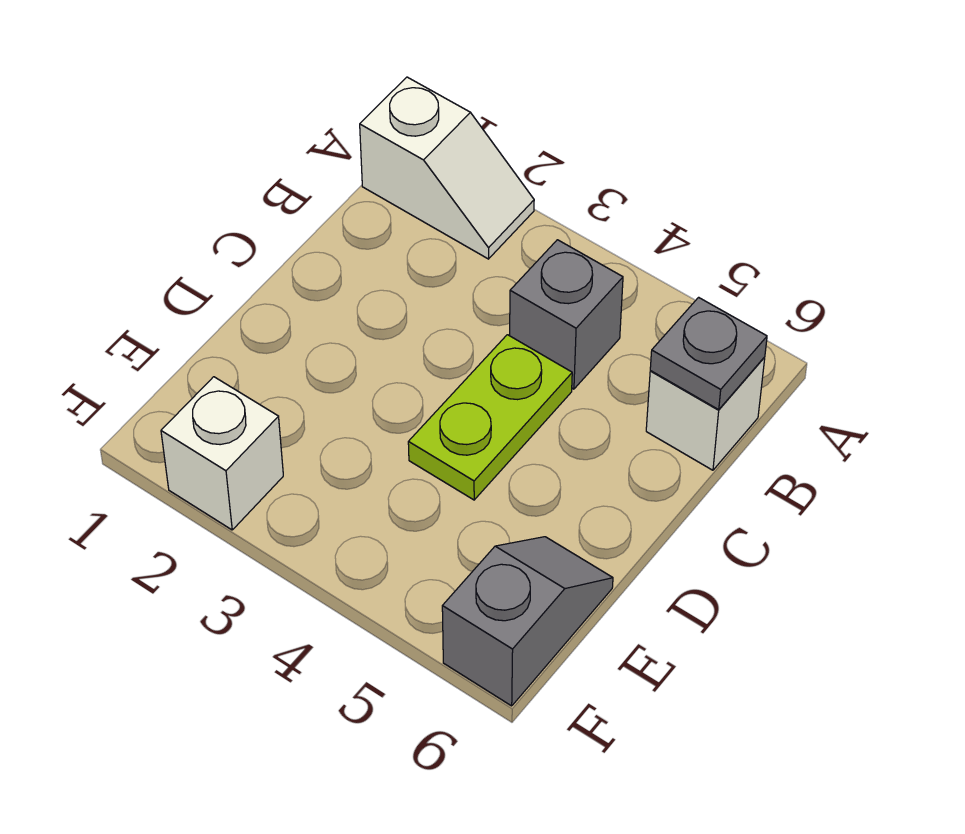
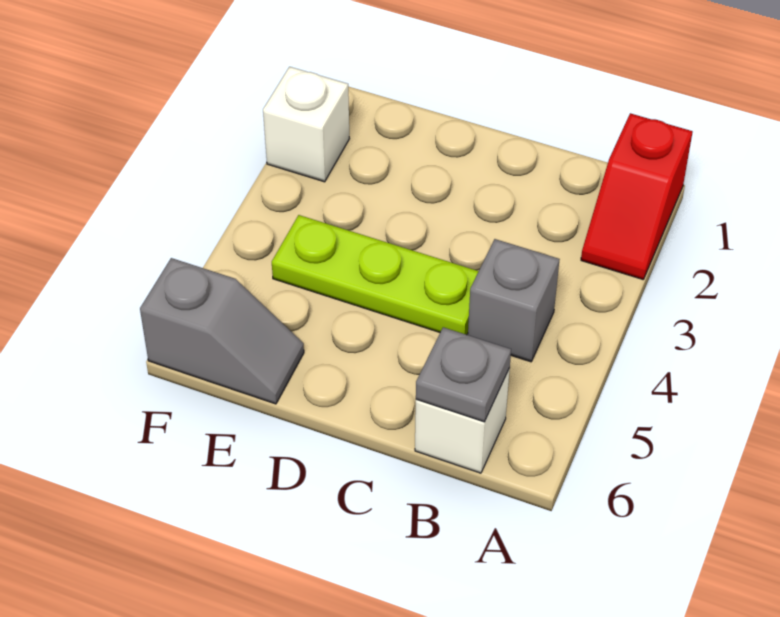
white slope A1:A2 level 1 top 1 -> red slope A1:A2 level 1 top 1
lime plate C4:D4 level 1 -> lime plate C4:E4 level 1

